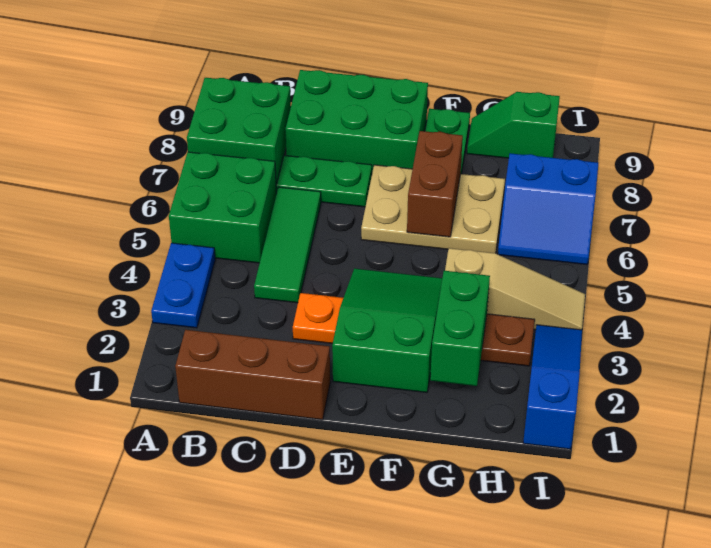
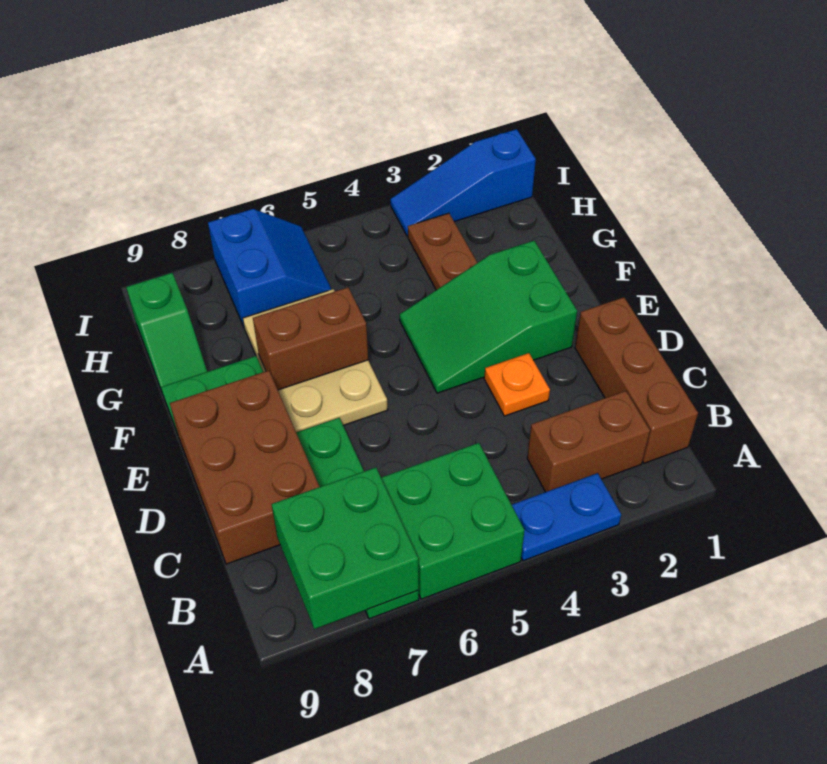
none -> brown brick B2:B3 level 1
green tile C4:C6 level 1 -> none
green brick C8:E9 level 1 -> brown brick C8:E9 level 1
green brick G2:G3 level 2 -> none
tan slope G4:I4 level 1 top G -> none

